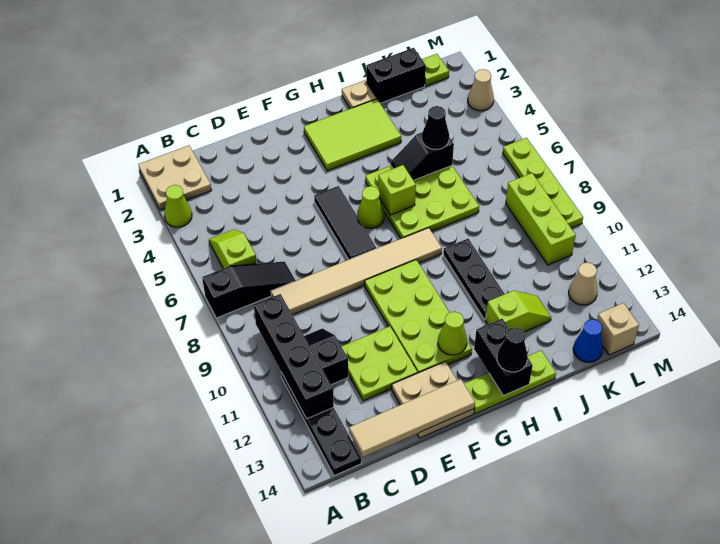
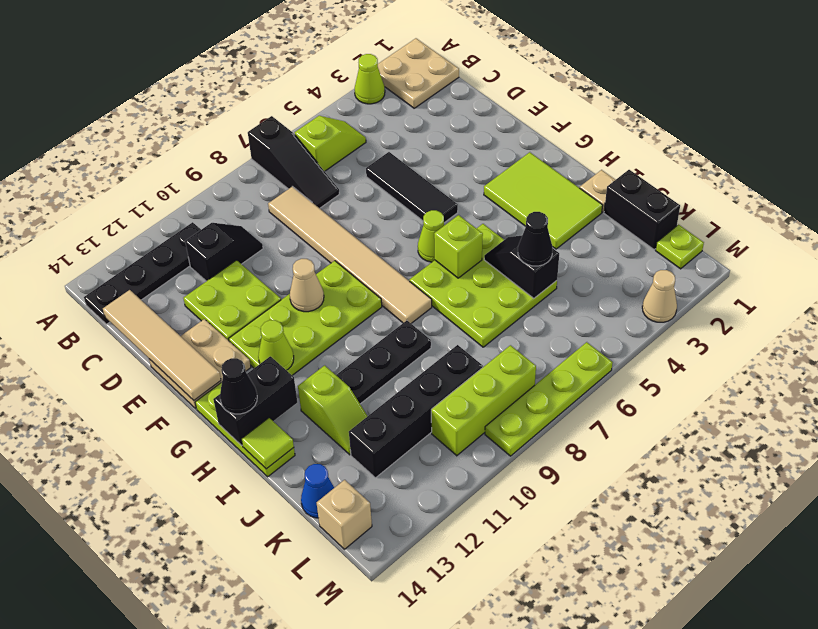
black brick B9:B12 level 2 -> black brick K9:K12 level 1
black tile F5:F7 level 1 -> black tile D5:F5 level 1
none -> lime tile I14 level 2
tan cone L12 level 1 -> tan cone F10 level 2

